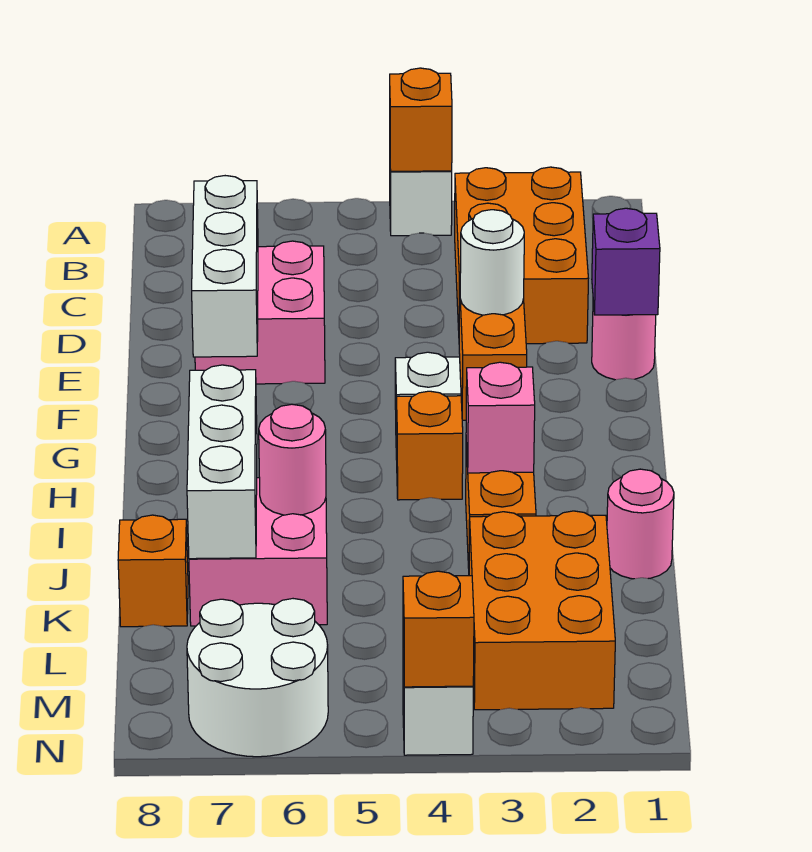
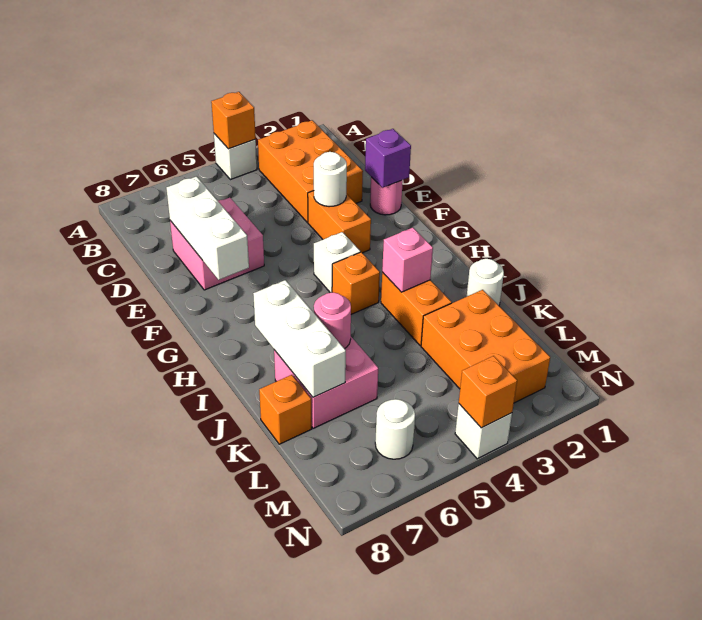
pink round brick J1 level 1 -> white round brick J1 level 1
white round brick M6:N7 level 1 -> white round brick M6 level 1

